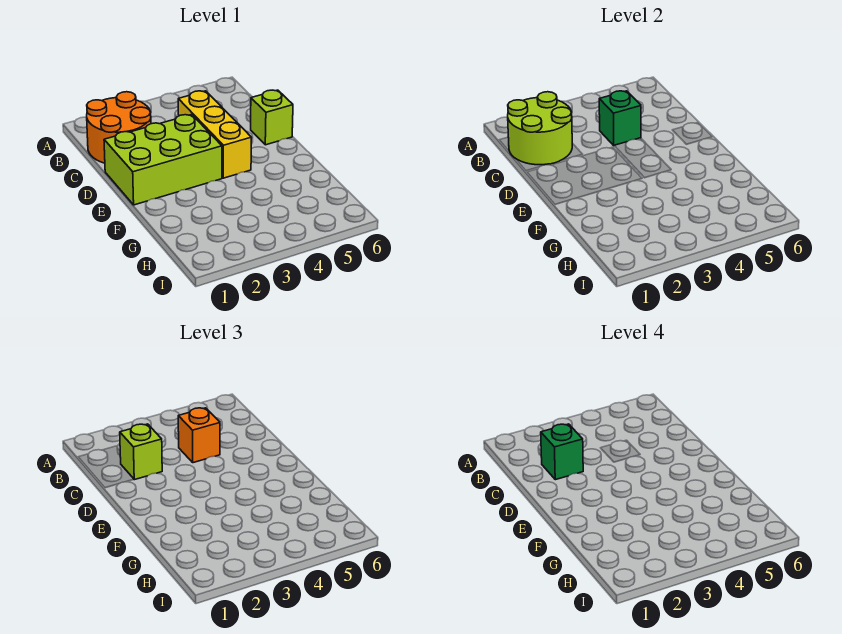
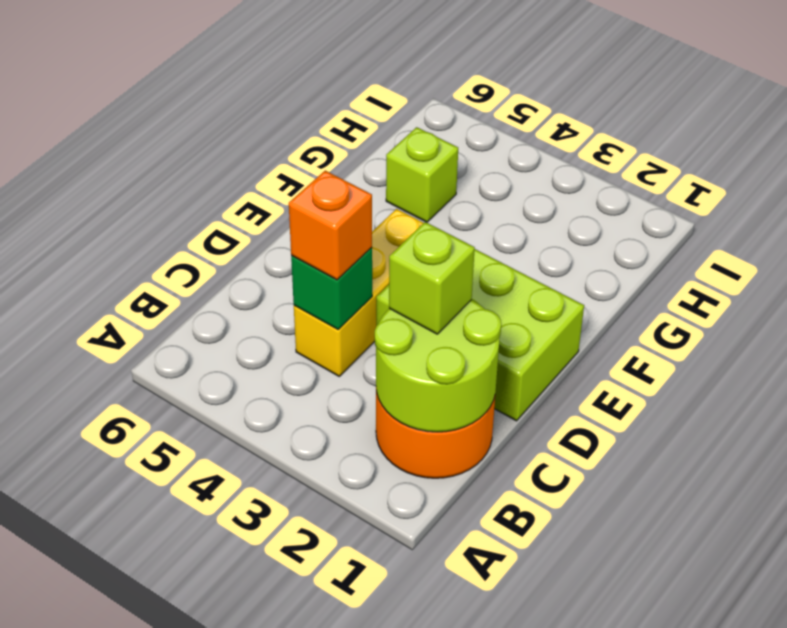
green brick C2 level 4 -> none
lime brick D6 level 1 -> lime brick G5 level 1

